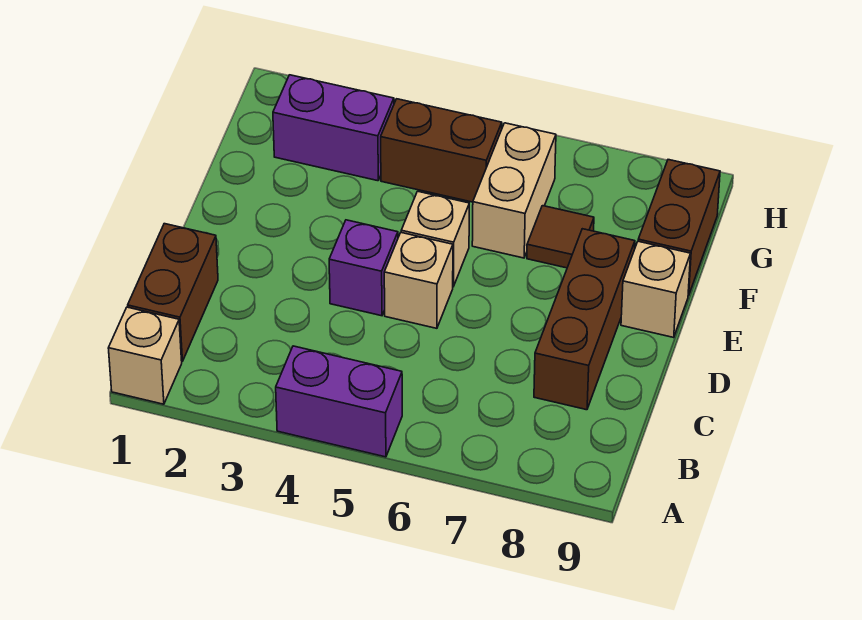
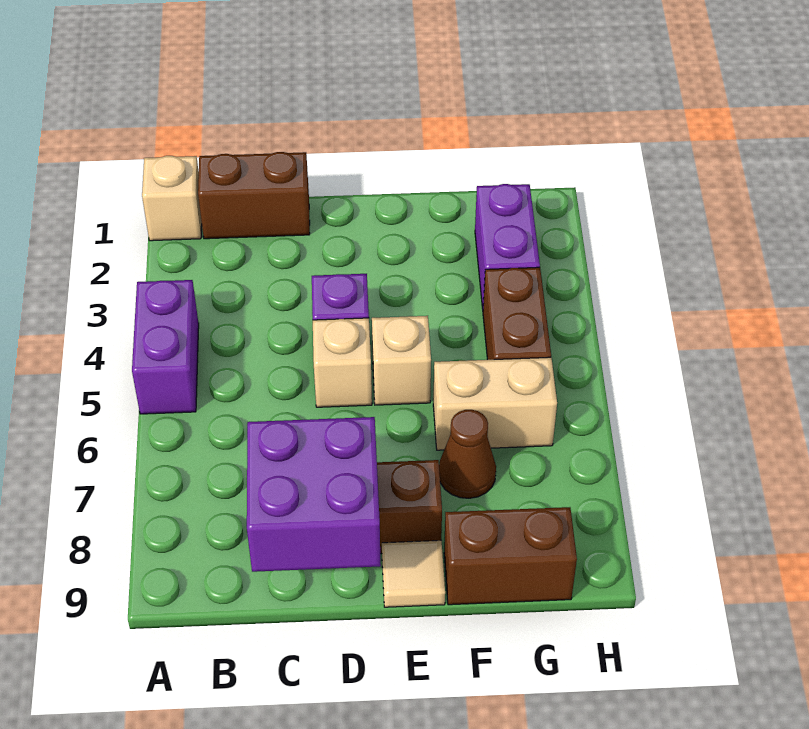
none -> purple brick C8:D9 level 2
tan brick E9 level 1 -> tan tile E9 level 1
brown tile F7 level 1 -> brown cone F7 level 1

